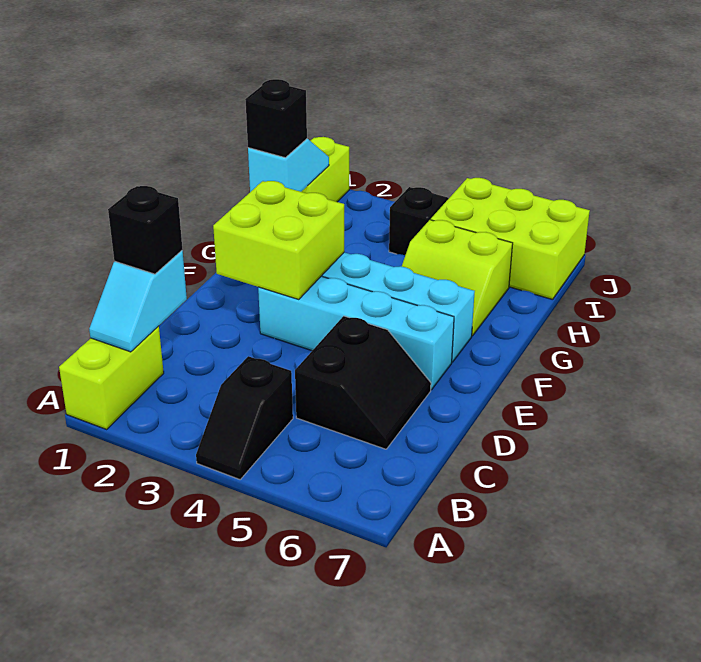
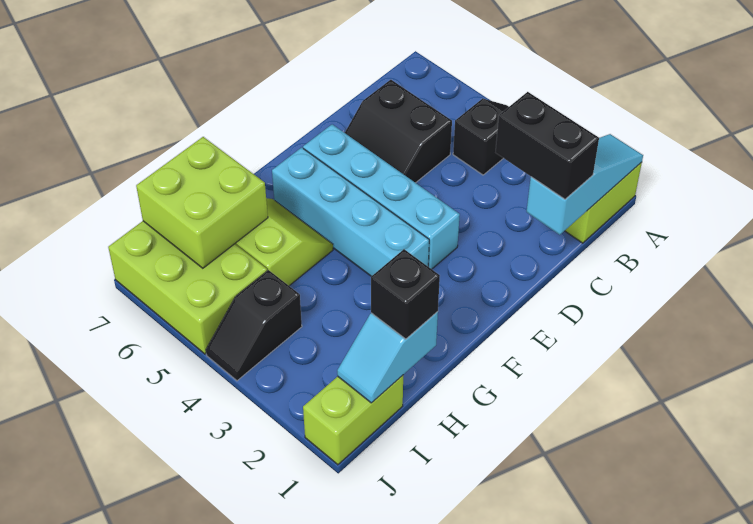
cyan slope B1:C1 level 2 top C -> cyan slope A1:C1 level 2 top C
black brick C1 level 3 -> black brick C1:C2 level 3
black slope C5:D6 level 1 top 5 -> black slope C5:D6 level 1 top C
lime brick E2:F3 level 2 -> lime brick H6:I7 level 2

